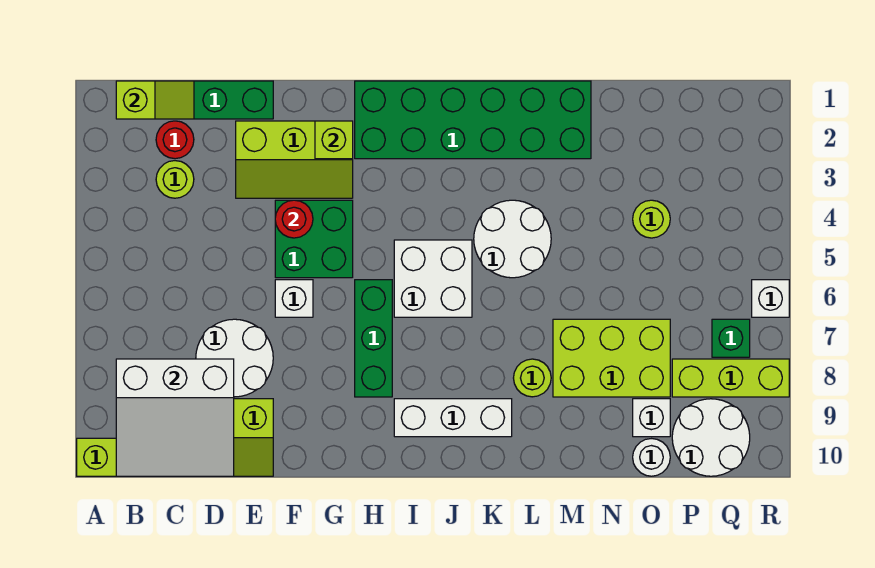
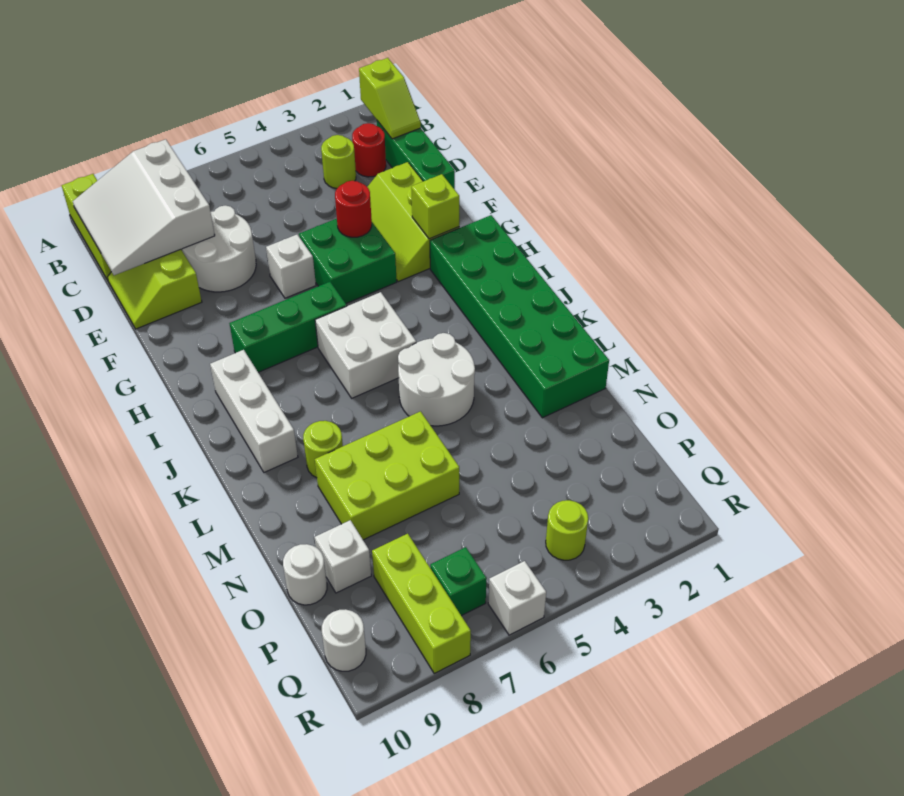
lime brick M7:O8 level 1 -> lime brick M6:N8 level 1
lime round brick O4 level 1 -> lime round brick Q4 level 1
white round brick P9:Q10 level 1 -> white round brick Q10 level 1

